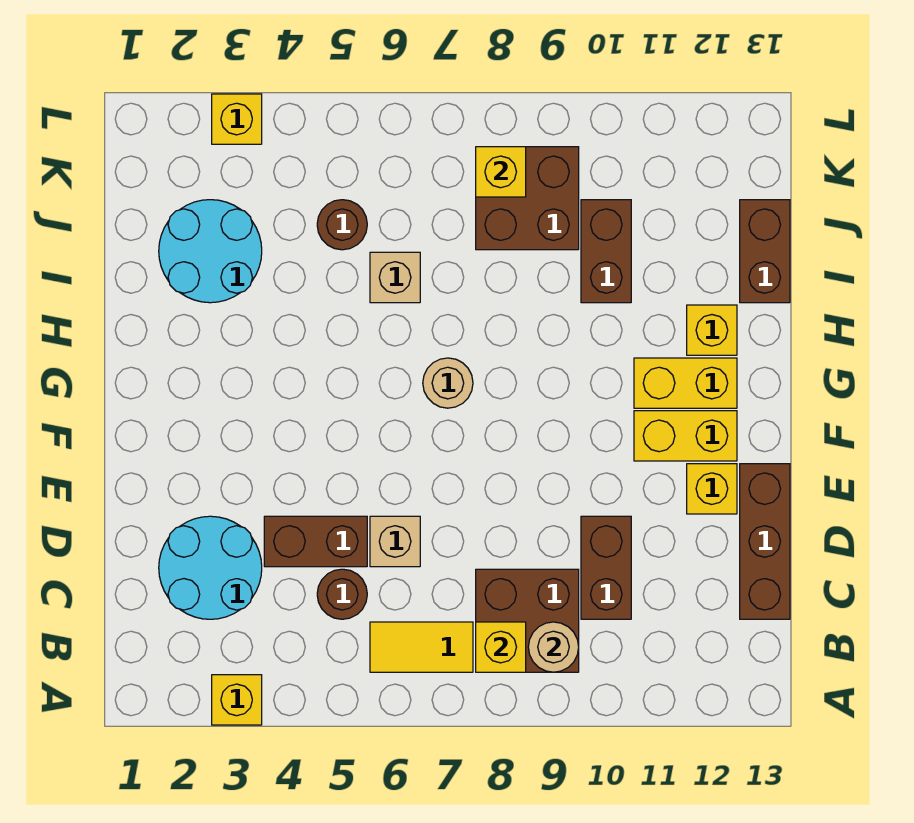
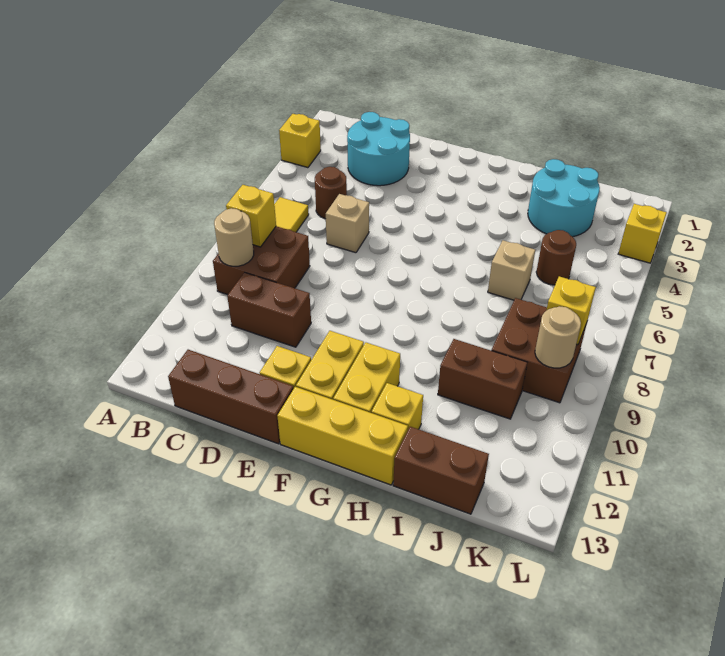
brown brick D4:D5 level 1 -> none
none -> yellow brick F13:H13 level 1
tan round brick G7 level 1 -> tan round brick K9 level 2

